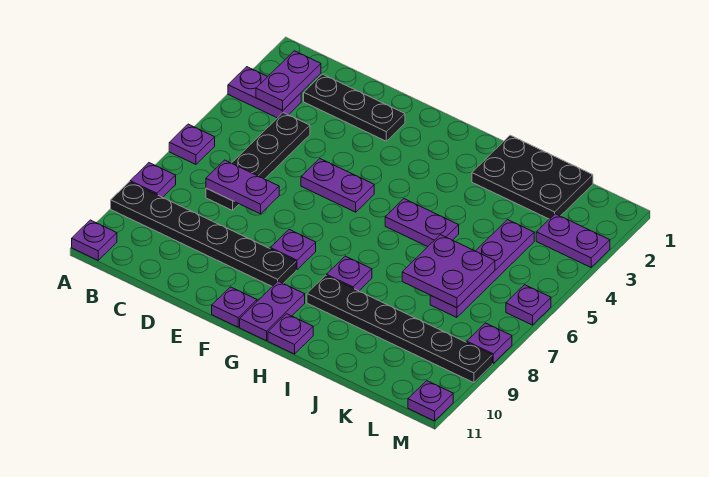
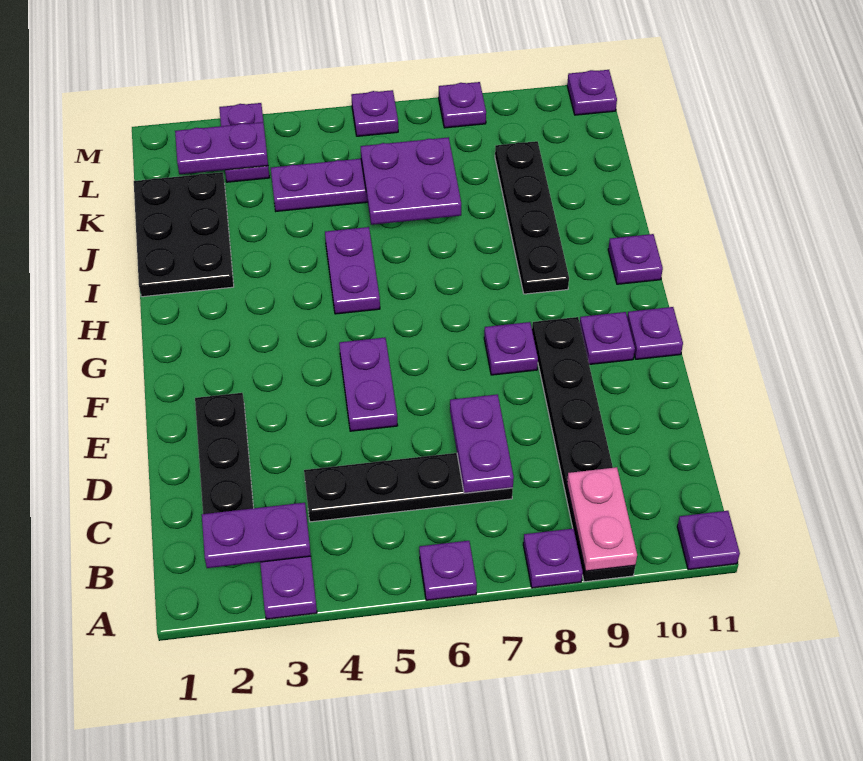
none -> pink plate A9:B9 level 2
purple plate G10:G11 level 1 -> purple plate L2:L3 level 2
purple plate H8 level 1 -> purple plate F10 level 1
black plate H9:M9 level 1 -> black plate H9:K9 level 1

